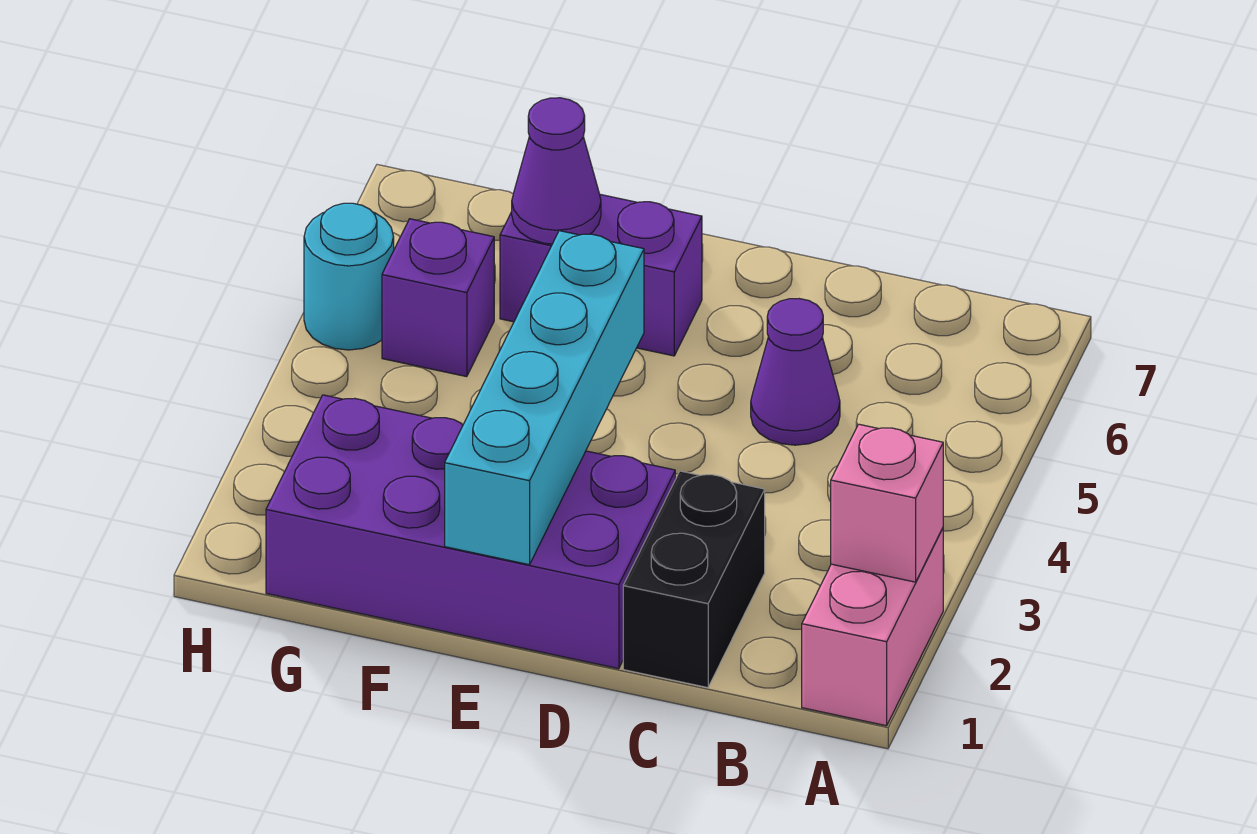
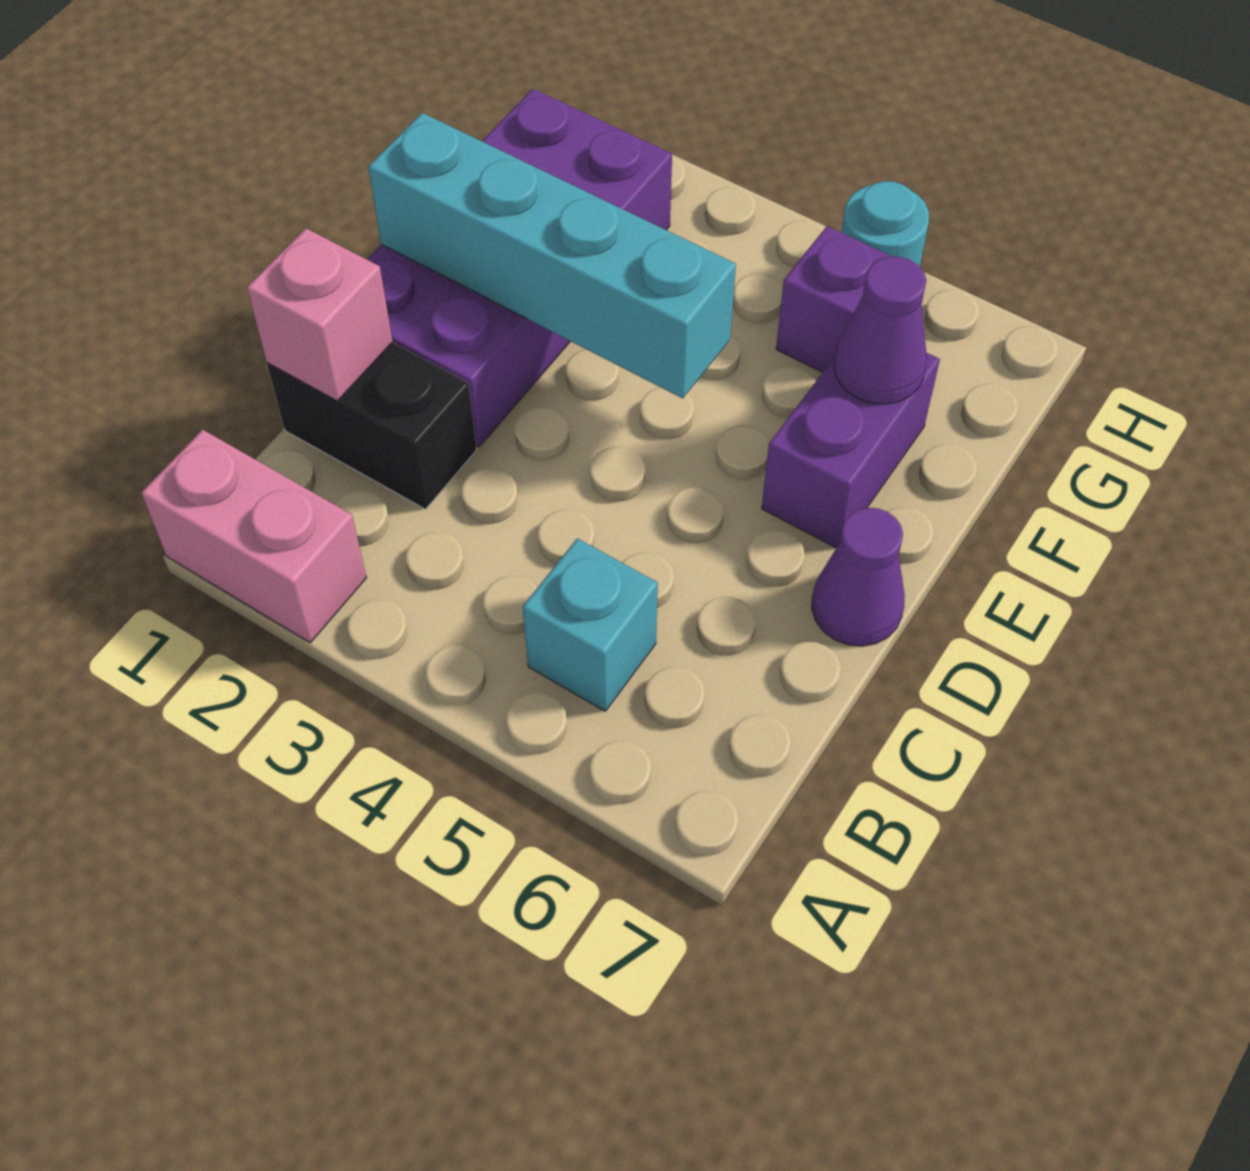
pink brick A2 level 2 -> pink brick C1 level 2
none -> cyan brick B5 level 1
purple cone C5 level 1 -> purple cone D7 level 1

